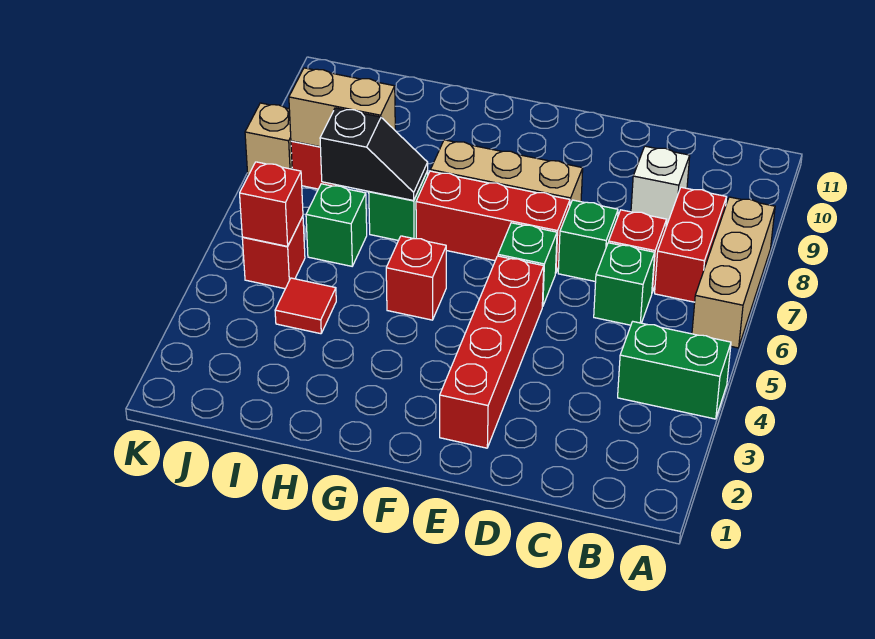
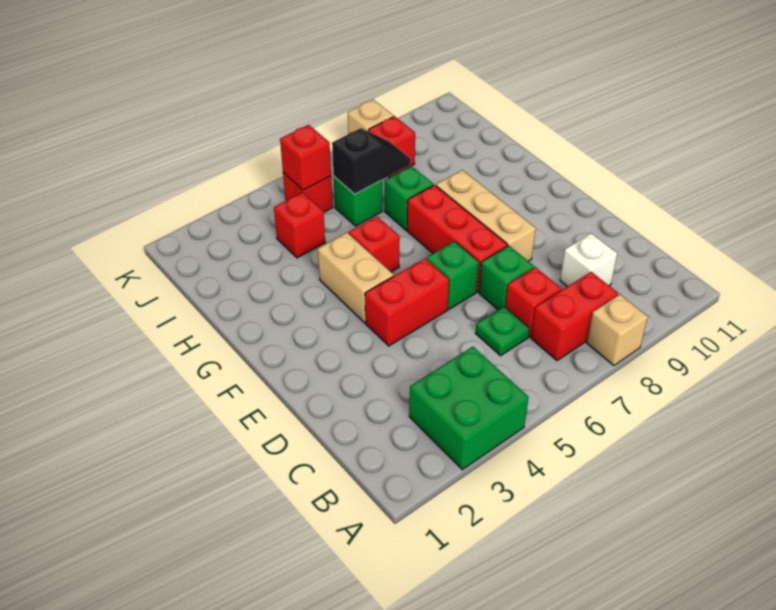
green brick A4:B4 level 1 -> green brick A3:B4 level 1
tan brick A6:A8 level 1 -> tan brick A8 level 1
green brick C6 level 1 -> green plate C6 level 1
red brick E2:E5 level 1 -> red brick E4:E5 level 1
black slope H7:I7 level 2 top I -> black slope I6:I7 level 2 top 6
red tile I4 level 1 -> red brick I4 level 1
tan brick I8:J8 level 2 -> tan brick F4:G4 level 1

